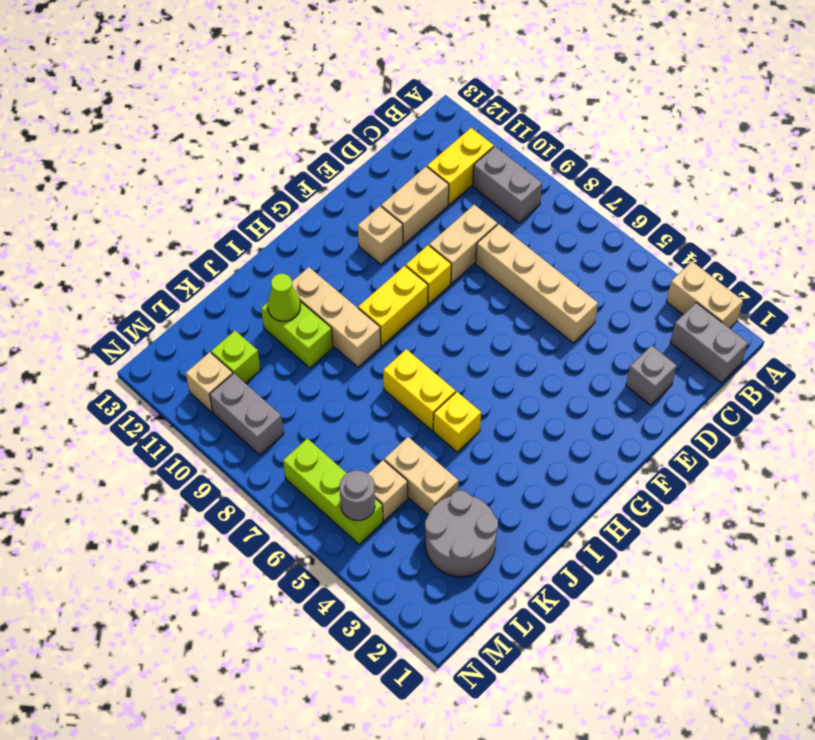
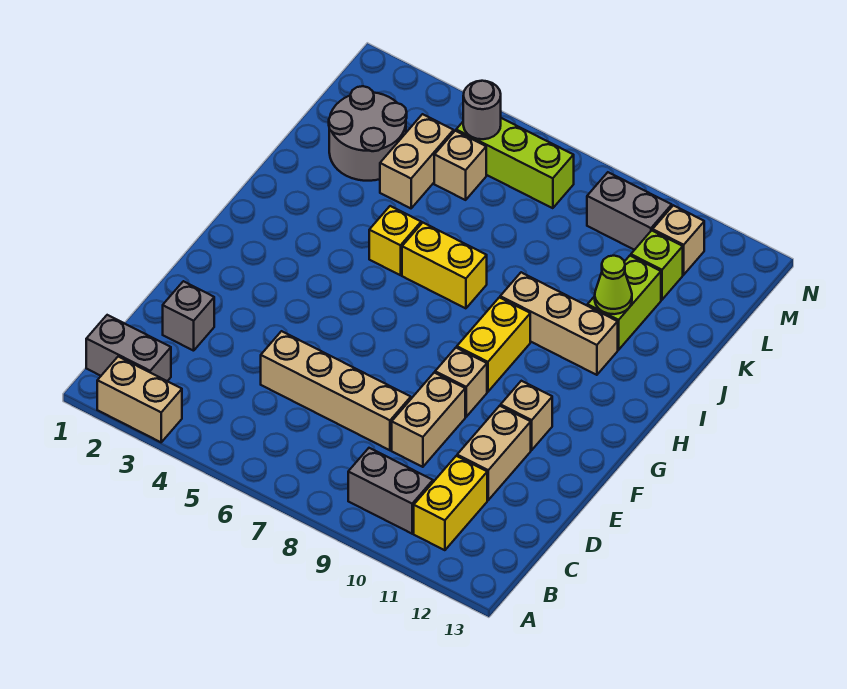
yellow brick F9 level 1 -> tan brick F9 level 1
lime brick J10:J11 level 1 -> lime brick J11:K11 level 1
tan brick K4:K5 level 1 -> tan brick K4:L4 level 1

